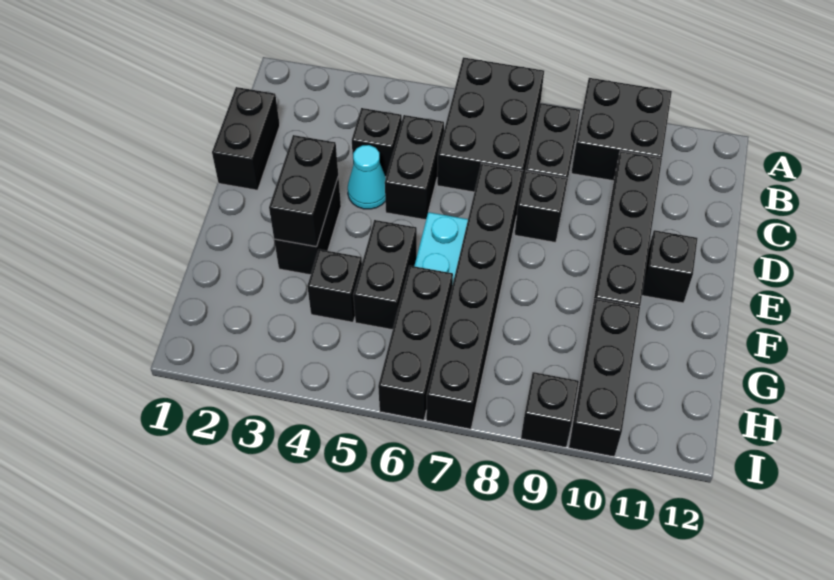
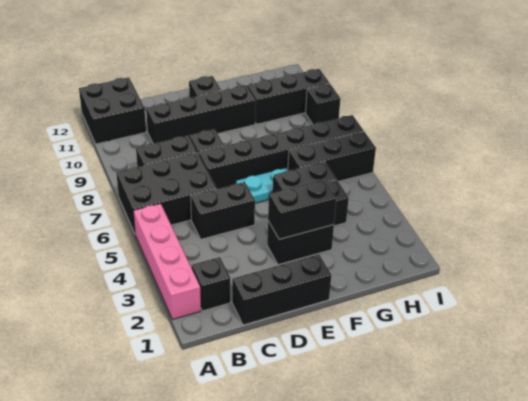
none -> pink brick A2:A5 level 1
black brick A9:B10 level 1 -> black brick A11:B12 level 1
black brick C1:D1 level 1 -> black brick C1:E1 level 1
black brick C4 level 1 -> black brick B2 level 1
cyan cone D4 level 1 -> none

